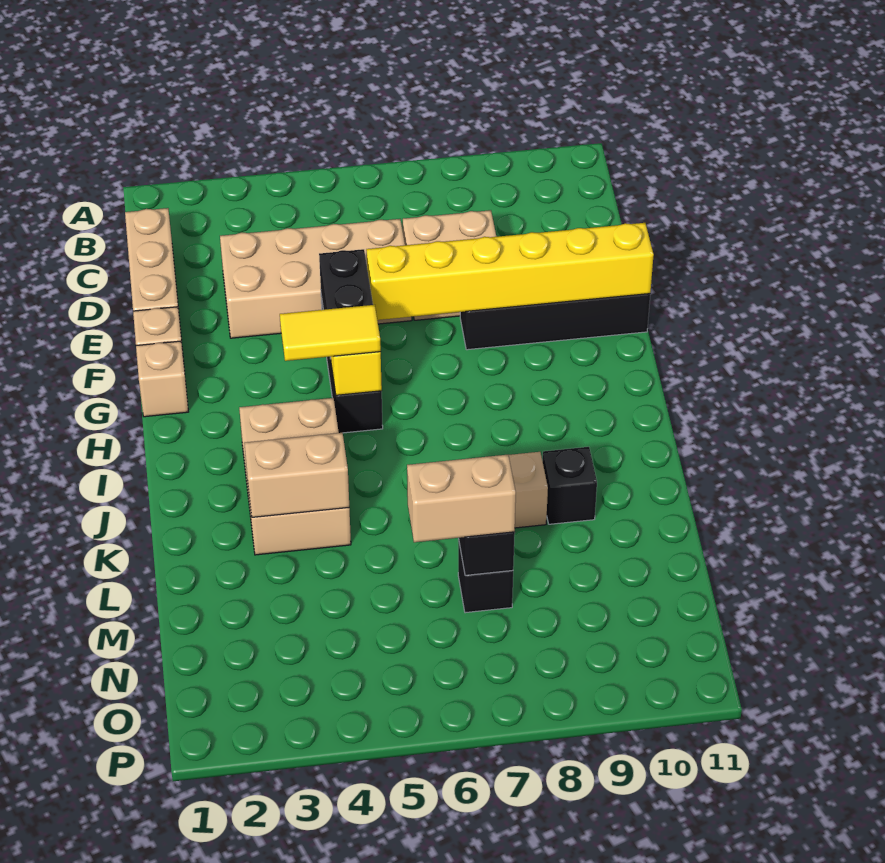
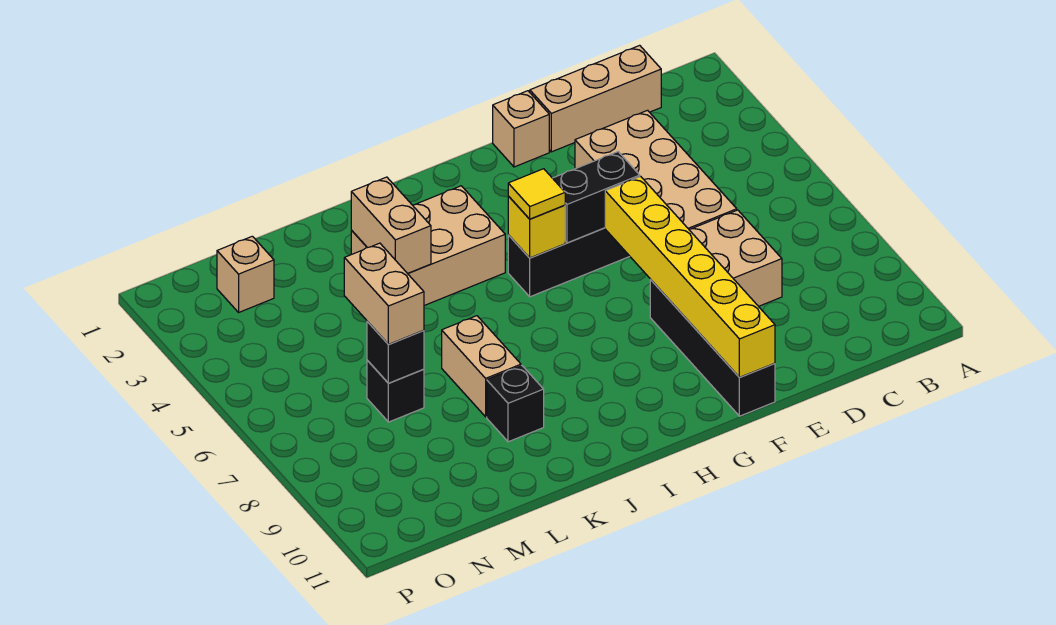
tan brick G1 level 1 -> tan brick N2 level 1
yellow tile H4:H5 level 3 -> yellow tile H5 level 3

